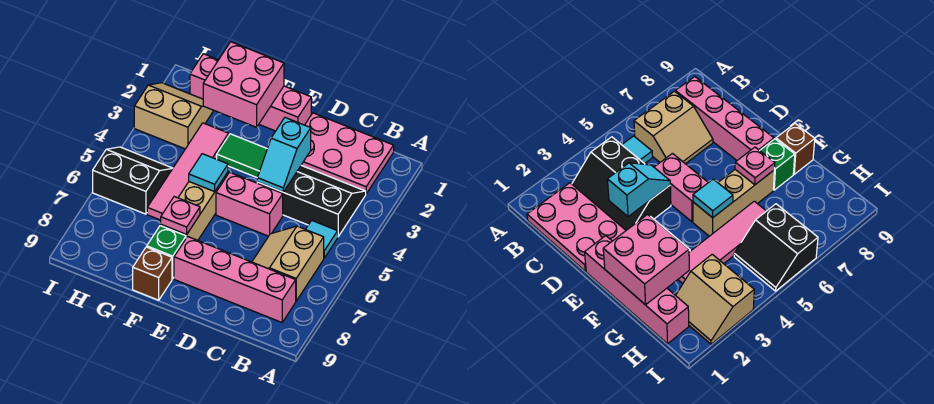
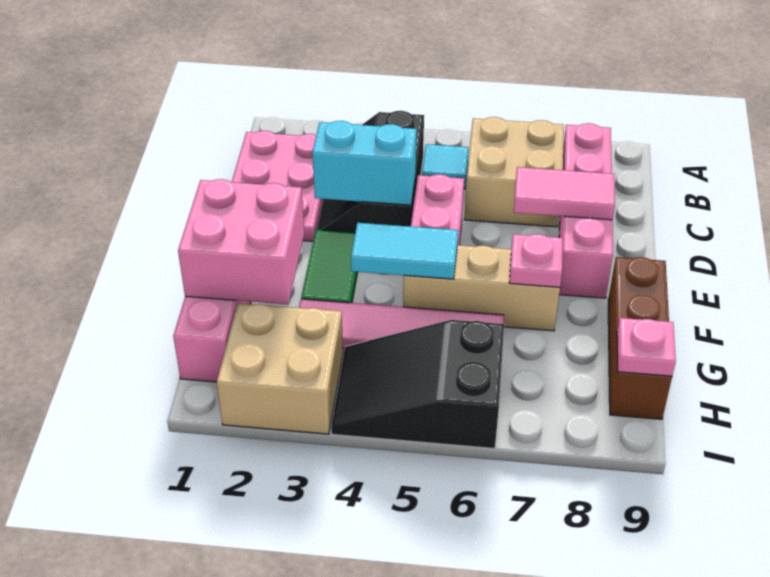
tan slope B6:C7 level 1 top B -> tan brick B6:C7 level 1
cyan slope D3:D4 level 2 top 3 -> cyan brick D3:D4 level 2
none -> pink tile D7:D8 level 2
cyan tile F5 level 2 -> cyan tile F4:F5 level 2
green brick F8 level 1 -> none
brown brick F9 level 1 -> brown brick F9:H9 level 1
tan slope H2:I3 level 1 top 3 -> tan brick H2:I3 level 1
black slope H5:I6 level 1 top 6 -> black slope H4:I6 level 1 top 6
none -> pink plate H9 level 2

